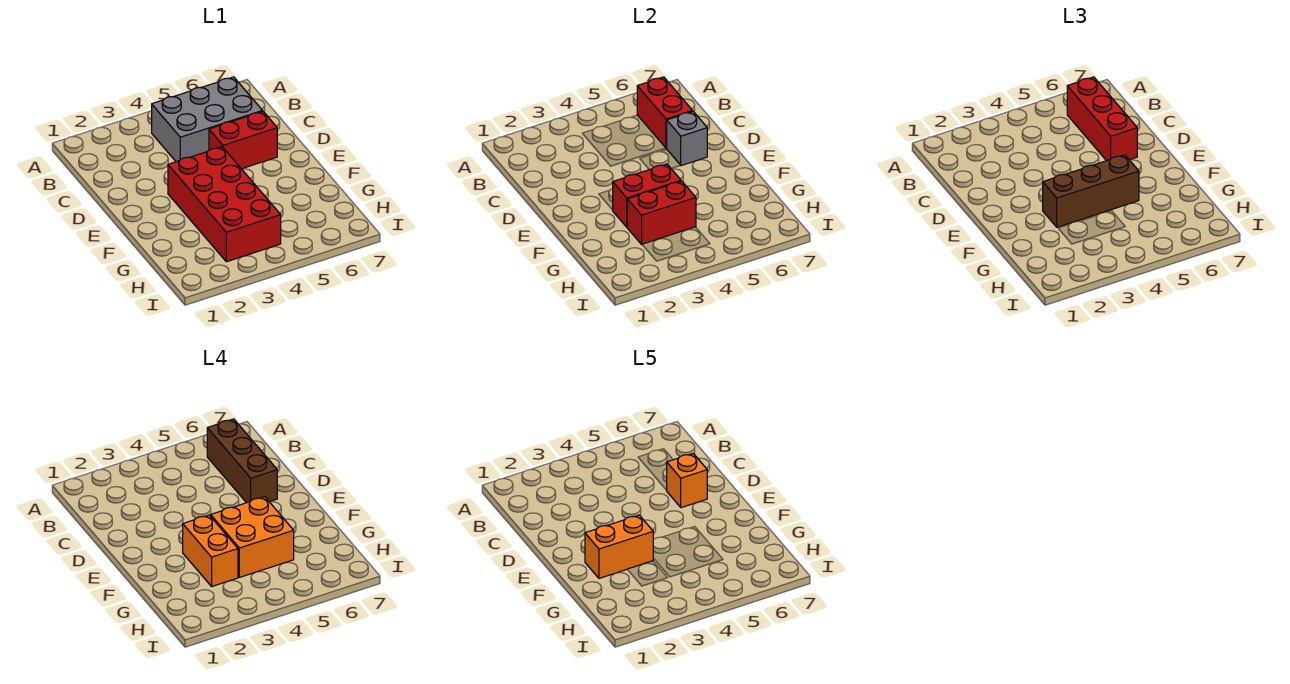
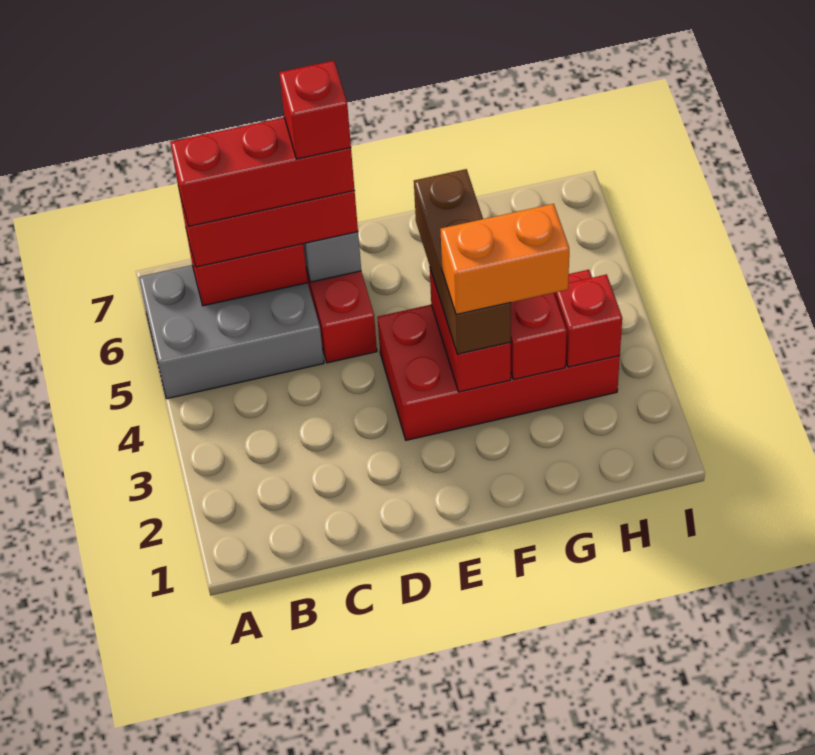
grey brick B4:C6 level 1 -> grey brick A5:C6 level 1
brown brick B6:D6 level 4 -> red brick B6:D6 level 4
orange brick D6 level 5 -> red brick D6 level 5
orange brick F2:F3 level 5 -> none
orange brick F4:G5 level 4 -> none
none -> red brick H3 level 2

